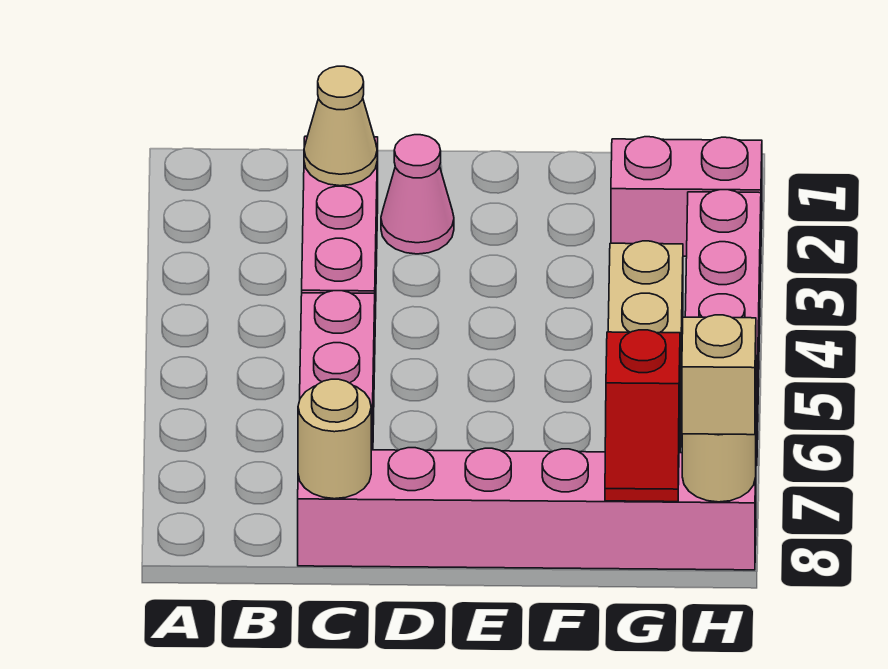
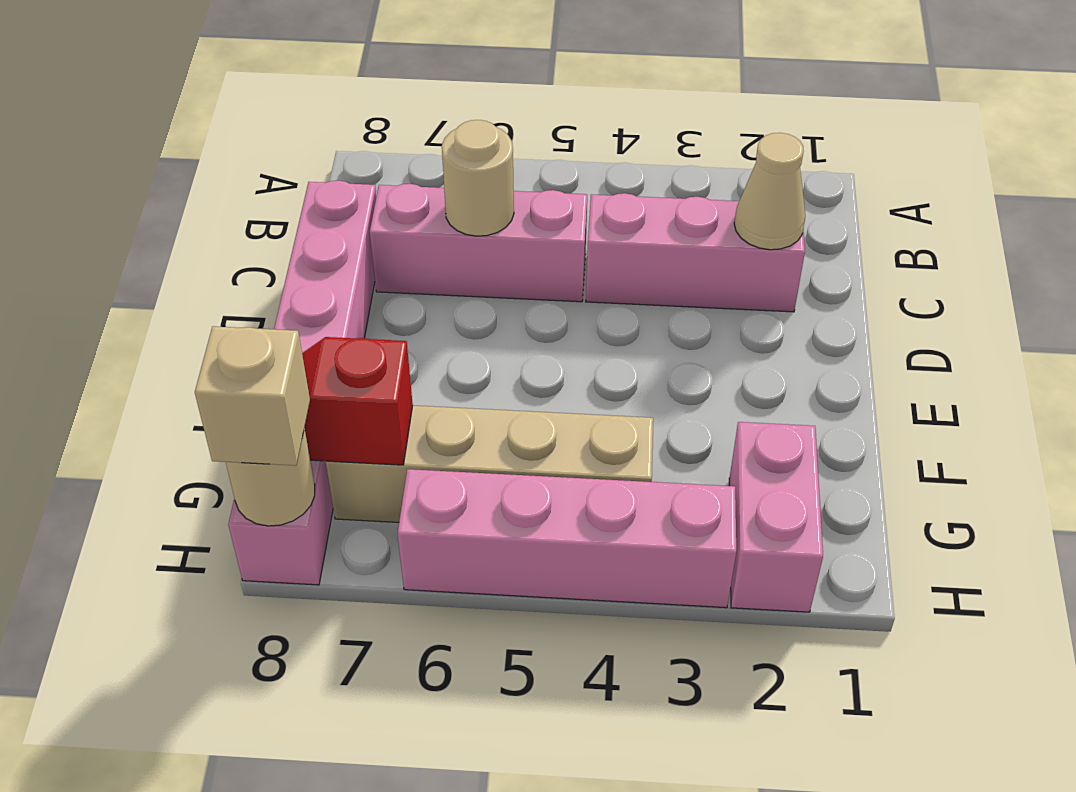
tan round brick C8 level 2 -> tan round brick C6 level 2
pink cone D2 level 1 -> none

